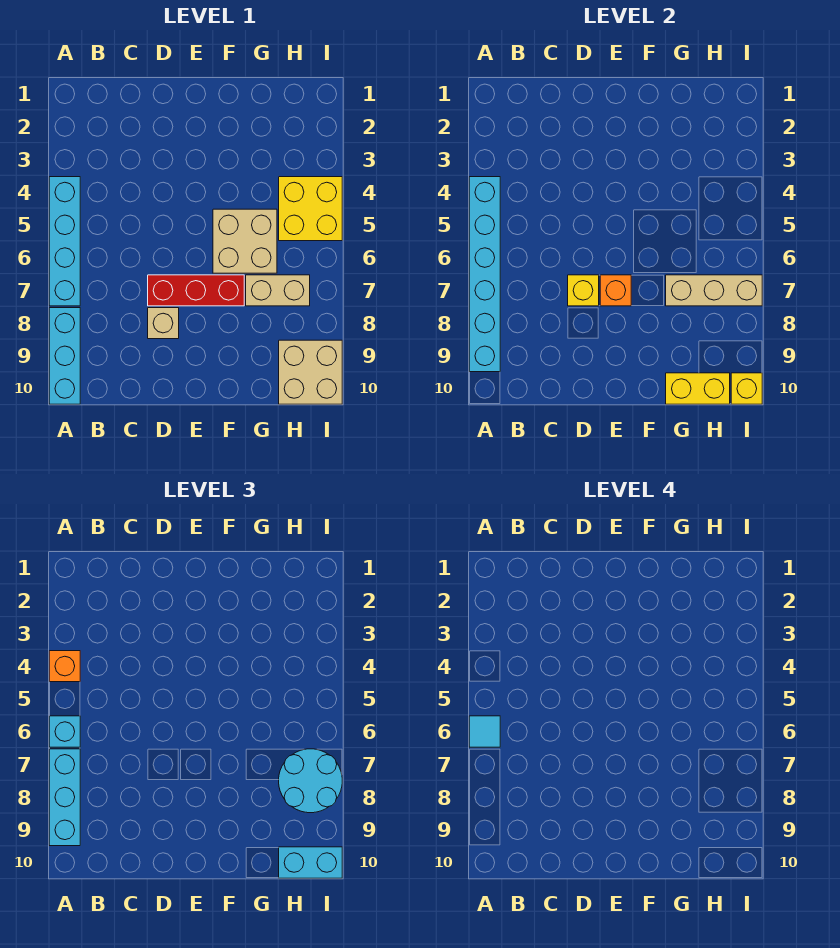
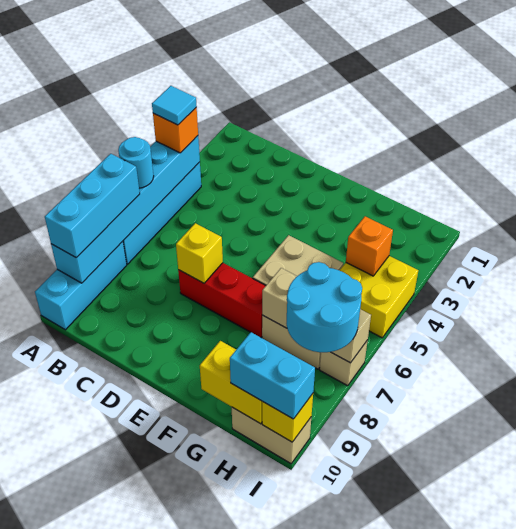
cyan brick A6 level 3 -> cyan round brick A6 level 3
cyan tile A6 level 4 -> cyan tile A4 level 4
tan brick D8 level 1 -> tan brick I7 level 1
orange brick E7 level 2 -> orange brick H4 level 2
tan brick H9:I10 level 1 -> tan brick H10:I10 level 1

